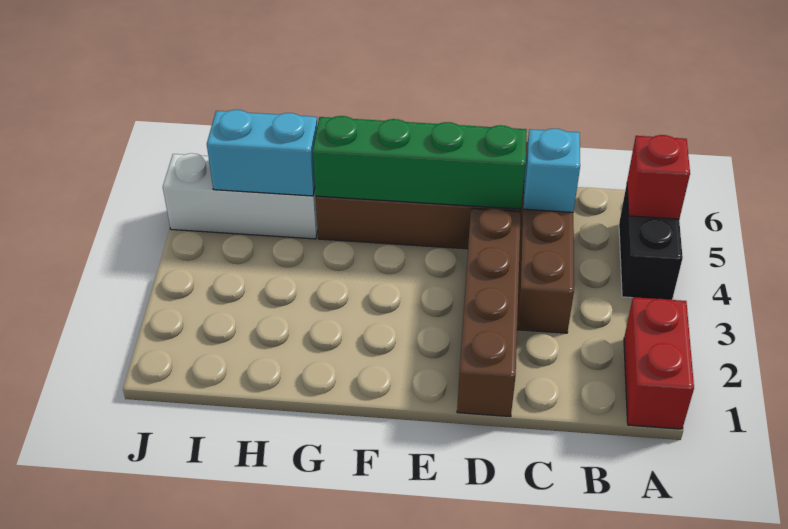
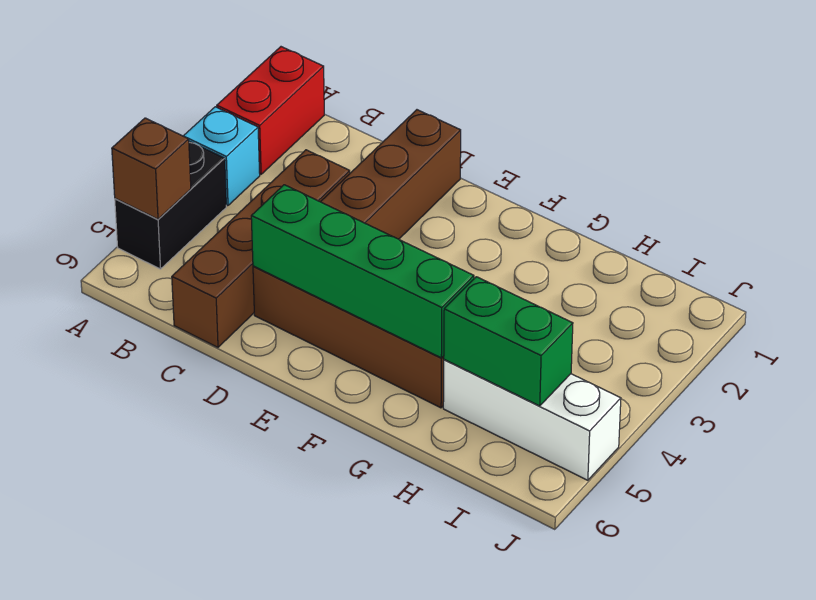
red brick A5 level 2 -> brown brick A5 level 2
cyan brick C5 level 2 -> cyan brick A3 level 1
cyan brick H5:I5 level 2 -> green brick H5:I5 level 2

